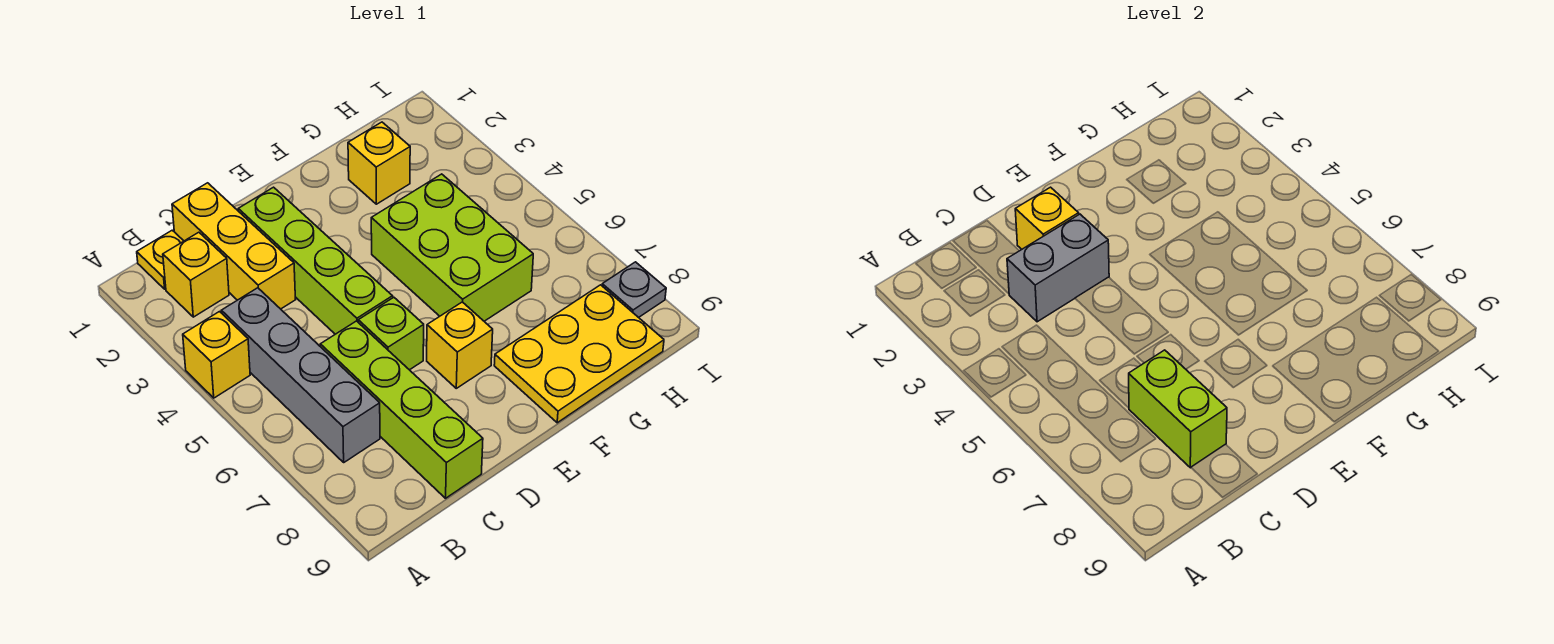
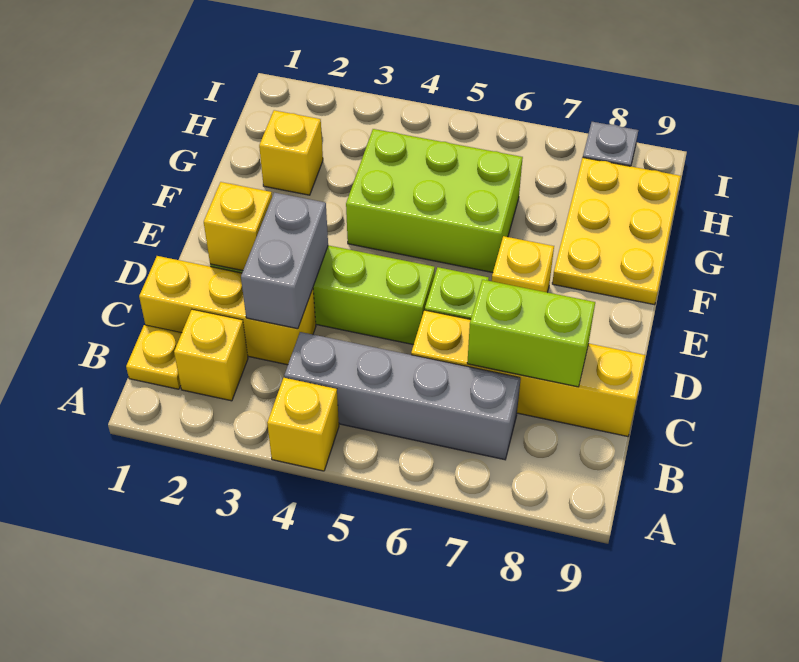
lime brick C6:C9 level 1 -> yellow brick C6:C9 level 1

